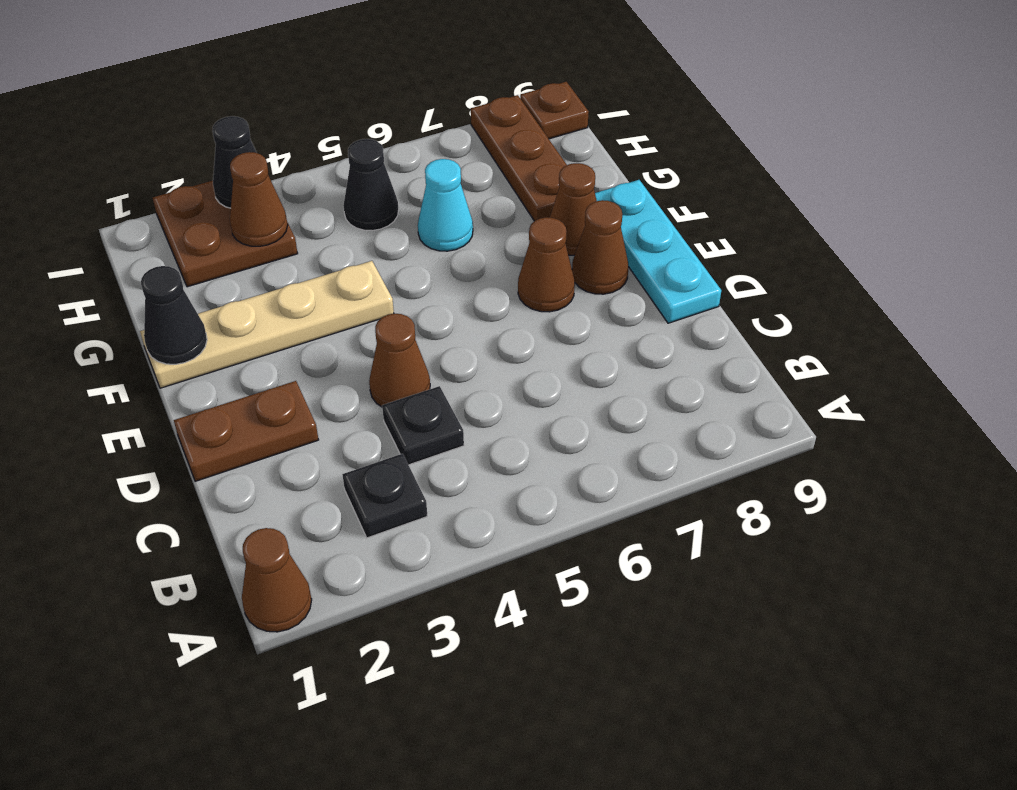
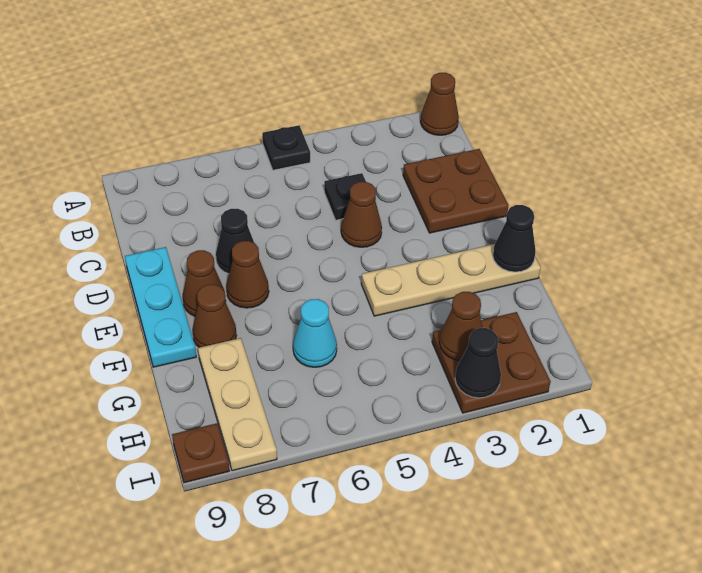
black plate B3 level 1 -> black plate A5 level 1
brown plate D1:D2 level 1 -> brown plate C1:D2 level 1
brown plate G8:I8 level 1 -> tan plate G8:I8 level 1
black cone H5 level 1 -> black cone D7 level 1

